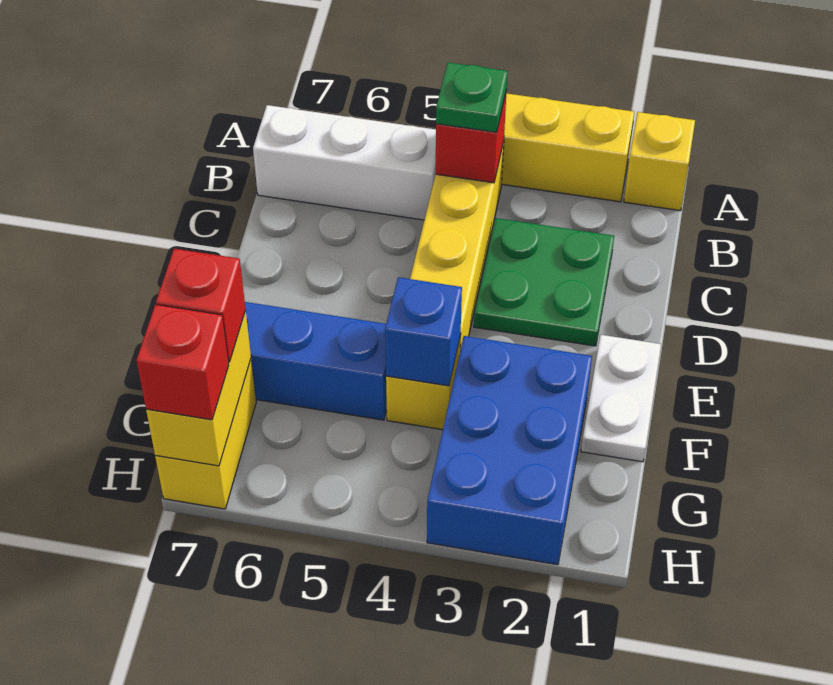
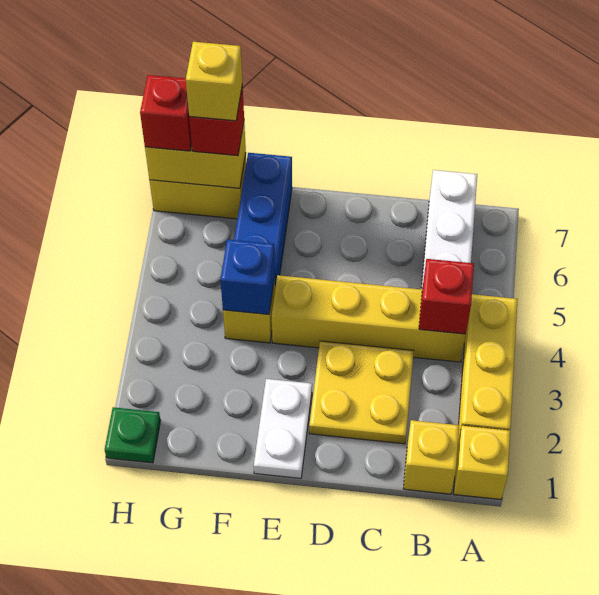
none -> yellow brick B1 level 1
green plate B4 level 3 -> green plate H1 level 1
green plate C2:D3 level 1 -> yellow plate C2:D3 level 1
white plate E1:F1 level 1 -> white plate E1:E2 level 1
blue brick F2:H3 level 1 -> none
none -> yellow brick G7 level 4

